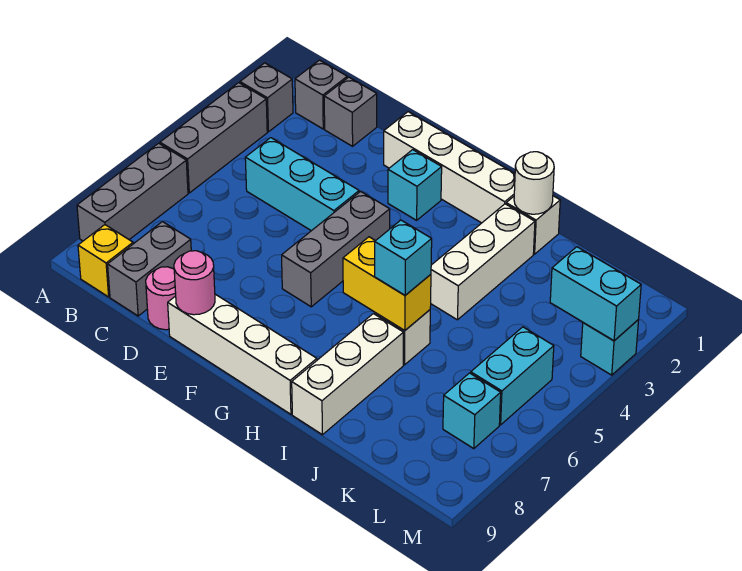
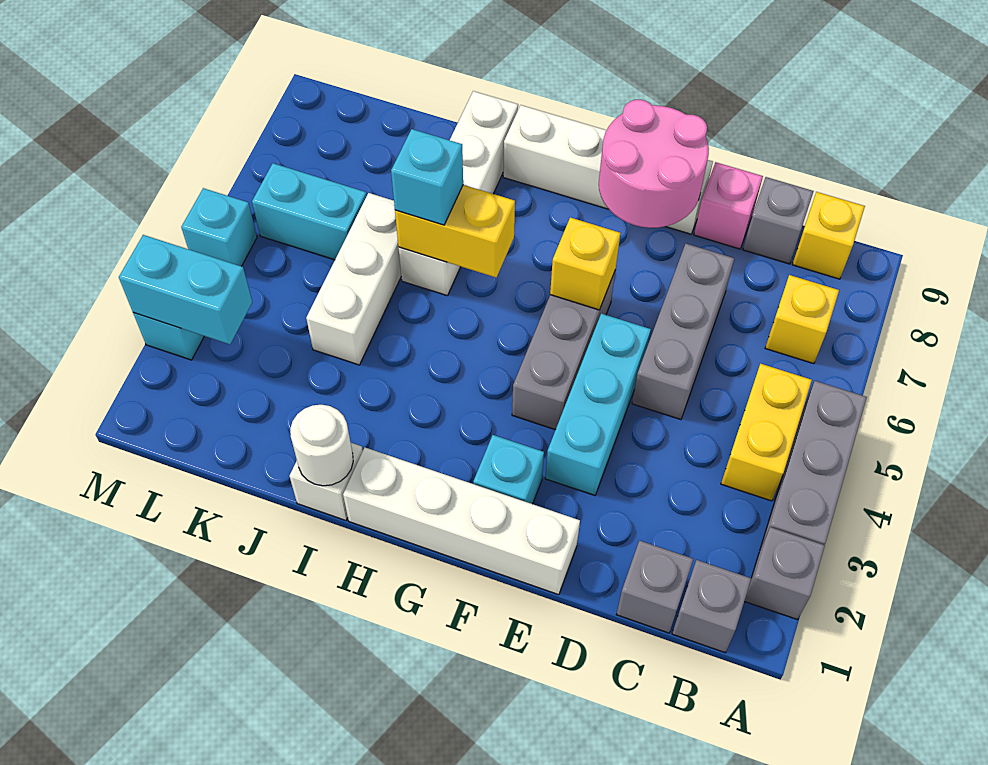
grey brick A6:A8 level 1 -> grey brick D5:D7 level 1
none -> yellow brick B4:B5 level 1
none -> yellow brick B7 level 1
cyan brick C4:E4 level 1 -> cyan brick E3:E5 level 1
grey brick C8:C9 level 1 -> grey brick C9 level 1
pink round brick D9 level 1 -> pink brick D9 level 1
pink round brick E9 level 2 -> pink round brick E8:F9 level 2
none -> yellow brick F6 level 2
white brick I2:I4 level 1 -> white brick J4:J6 level 1
cyan brick L5:L6 level 1 -> cyan brick K6:L6 level 1
cyan brick L7 level 1 -> cyan brick M5 level 1

